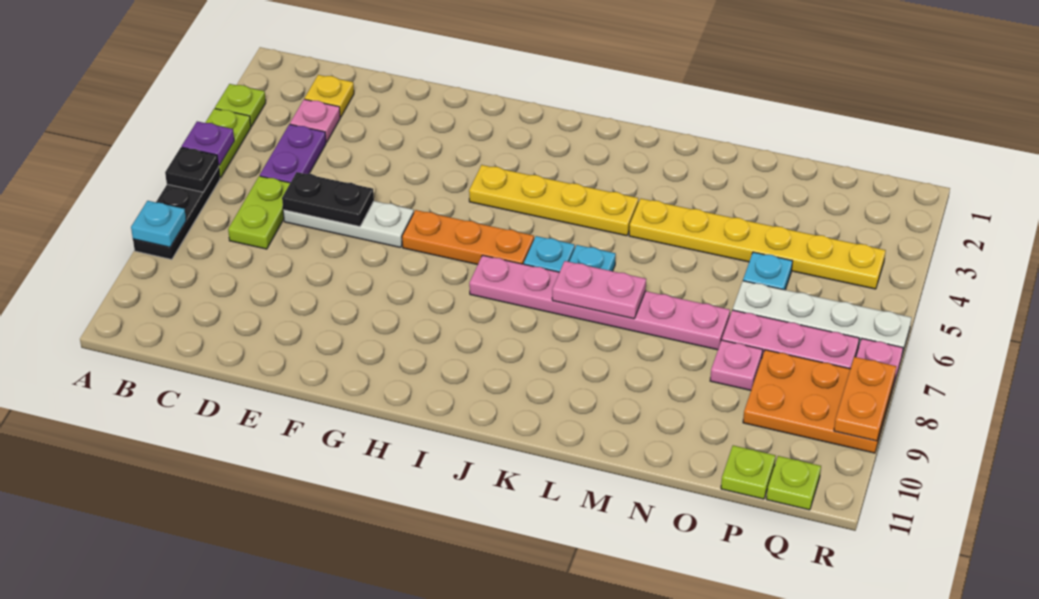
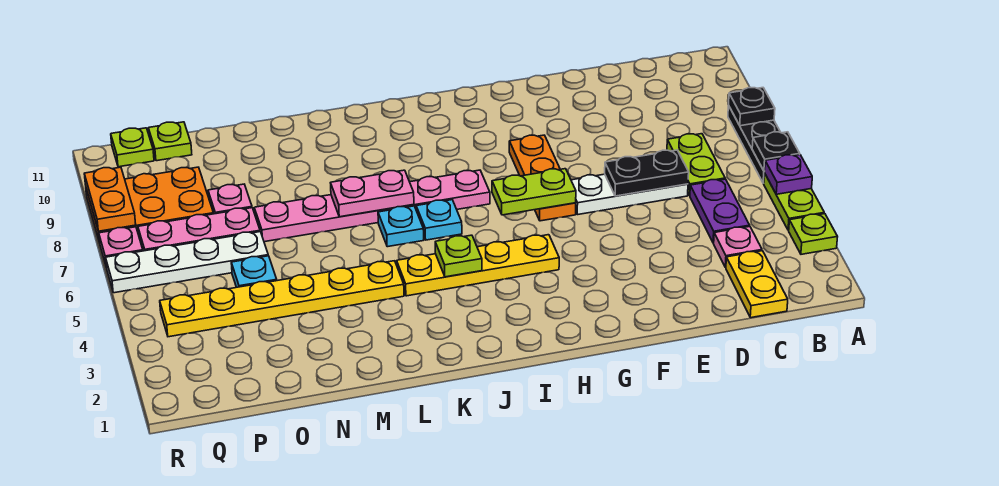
cyan plate A8 level 2 -> black plate A8 level 2
yellow plate C2 level 1 -> yellow plate C1:C2 level 1
orange plate G6:I6 level 1 -> orange plate G6:G8 level 1
none -> lime plate G6:H6 level 2
none -> lime plate J4 level 2

